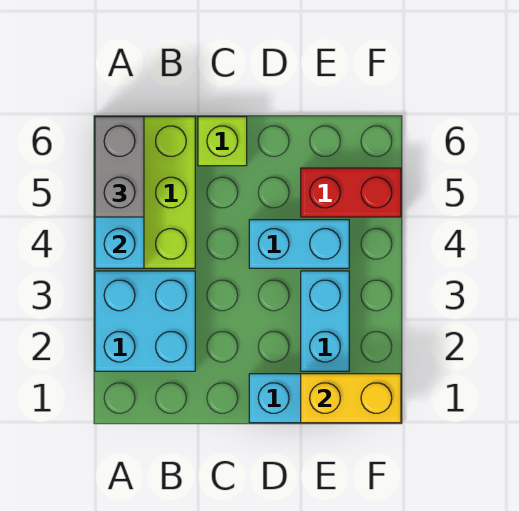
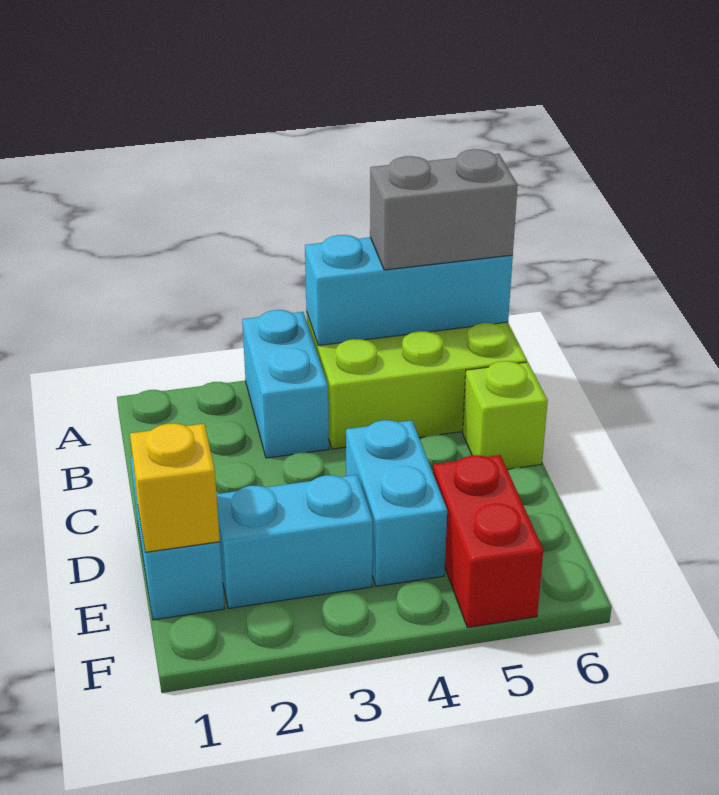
cyan brick A2:B3 level 1 -> cyan brick A3:B3 level 1
yellow brick E1:F1 level 2 -> yellow brick E1 level 2

